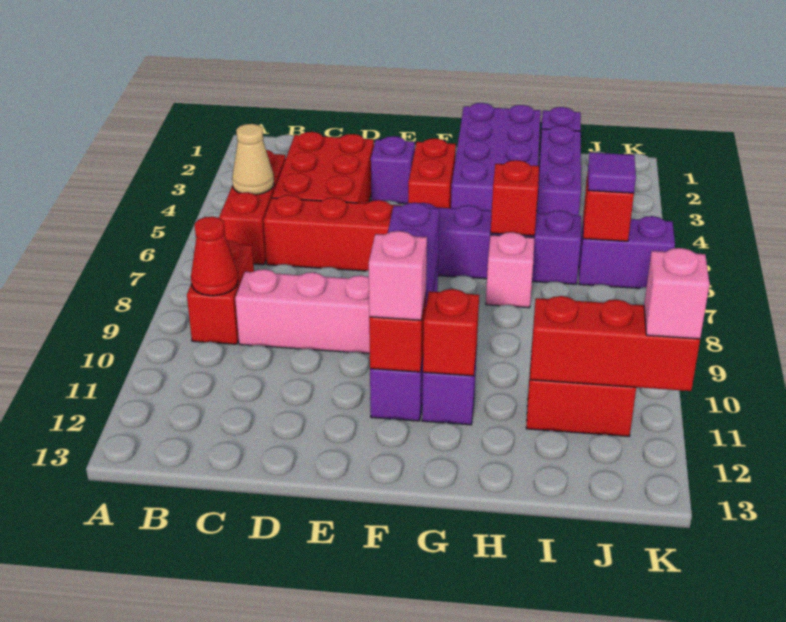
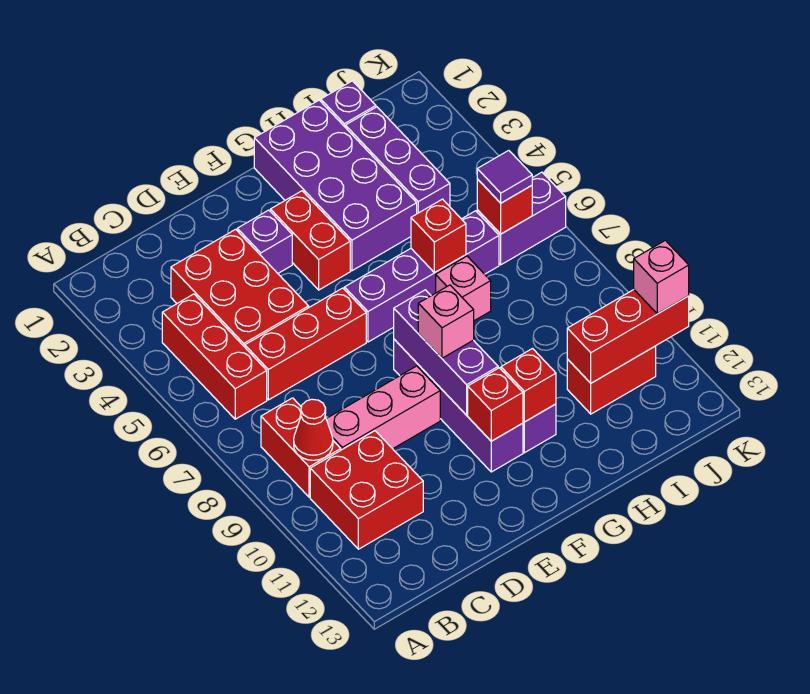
tan cone B5 level 2 -> none
none -> red brick B10:C11 level 1
pink brick F11 level 3 -> pink brick F9 level 3

